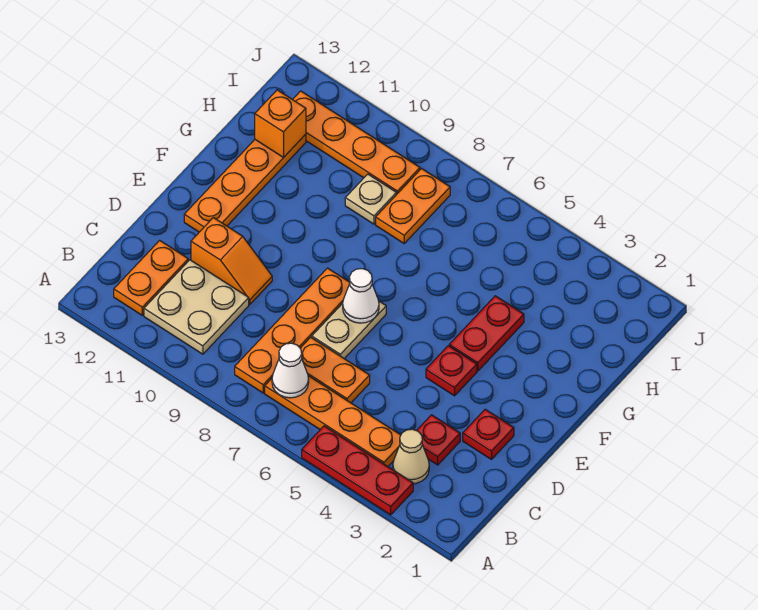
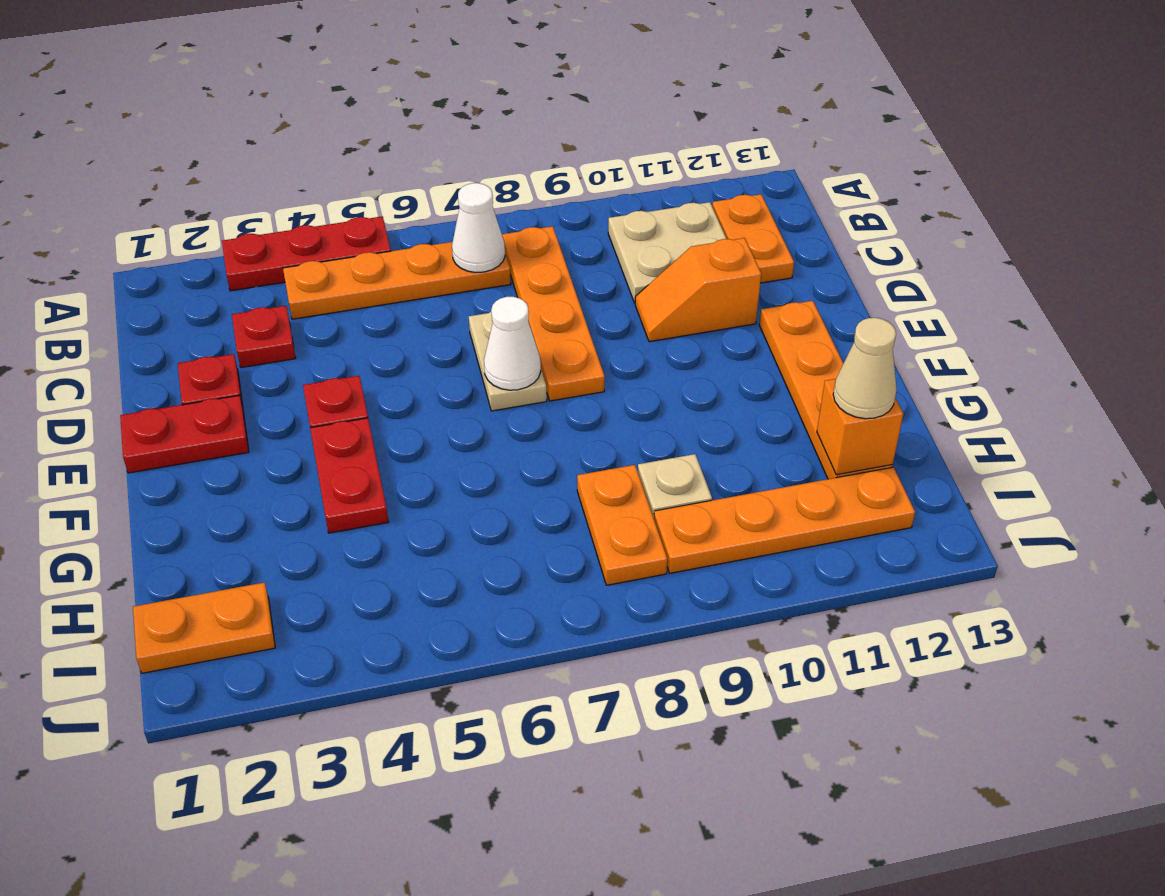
tan cone B3 level 1 -> tan cone H12 level 3
orange plate C6:C7 level 1 -> orange plate I1:I2 level 1
none -> red plate E1:E2 level 1

